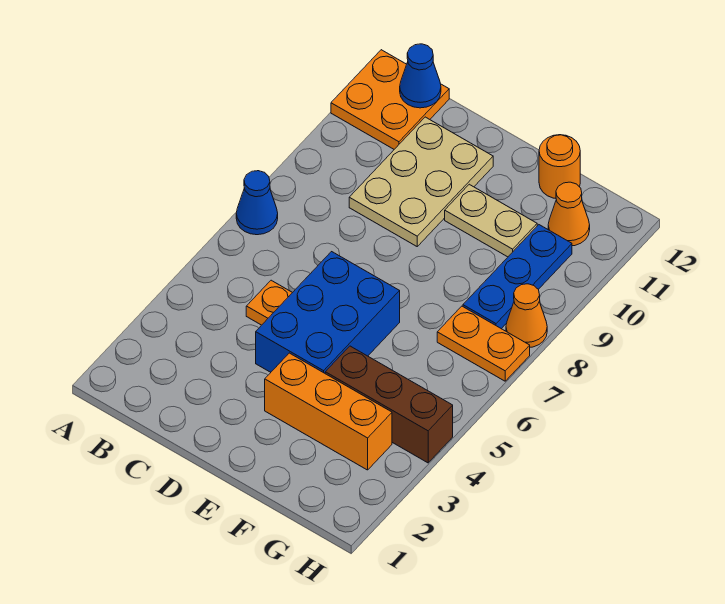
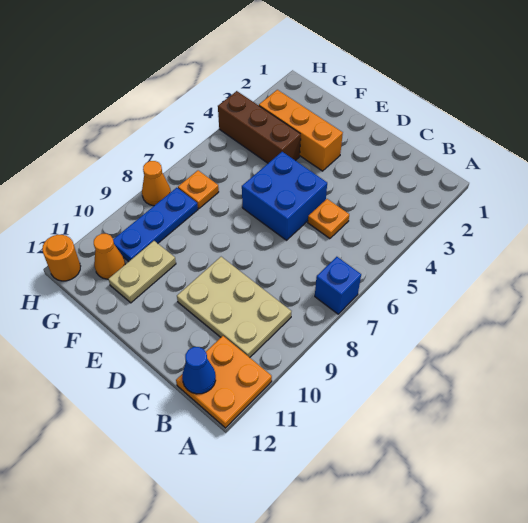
blue cone A7 level 1 -> blue brick A7 level 1
tan plate C9:D11 level 1 -> tan plate B9:D10 level 1
blue brick D4:E6 level 1 -> blue brick D5:E6 level 1
tan plate E10:F10 level 1 -> tan plate F10:F11 level 1
orange round brick F12 level 1 -> orange round brick H12 level 1
orange plate G7:H7 level 1 -> orange plate G7 level 1

